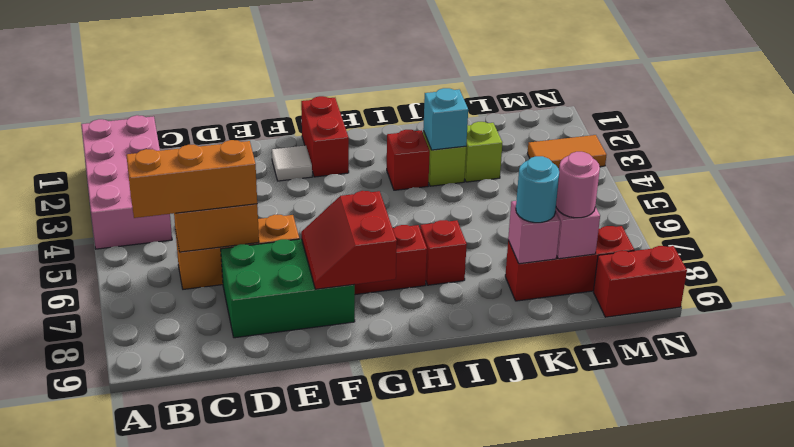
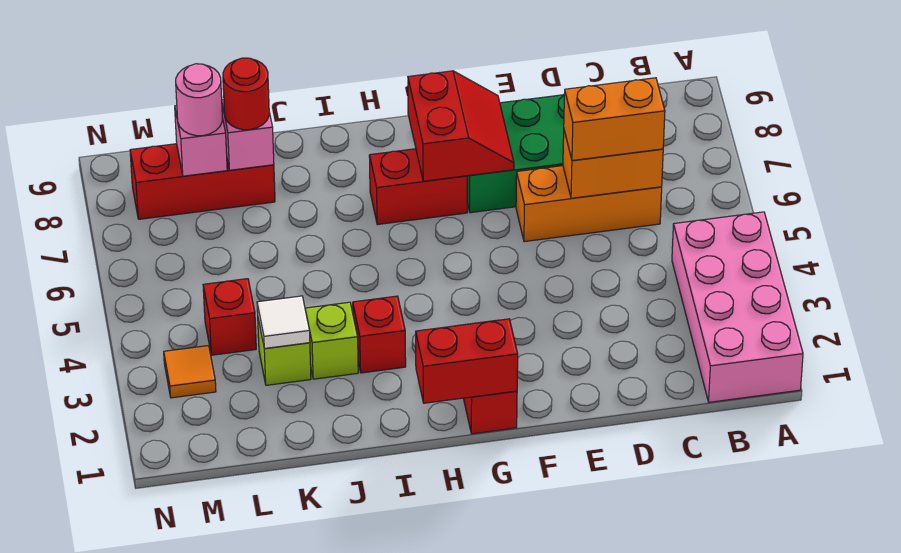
orange brick B6:D6 level 3 -> orange brick C6:D6 level 3
white tile F2 level 1 -> white tile K3 level 2
red brick I7 level 1 -> red brick L4 level 1
cyan brick J3 level 2 -> none
cyan round brick K8 level 3 -> red round brick K8 level 3
orange tile M3:N3 level 1 -> orange tile M3 level 1
red brick M9:N9 level 1 -> red brick G1:H1 level 2

